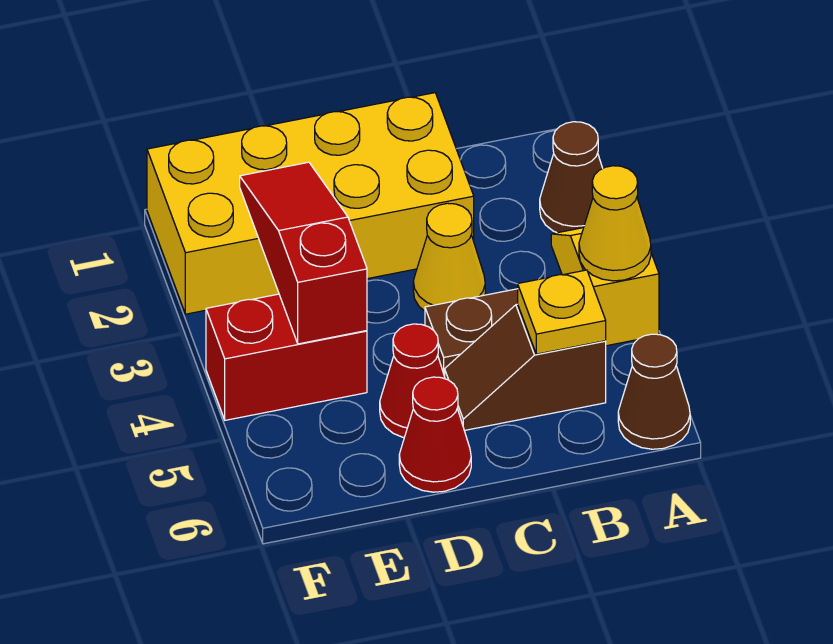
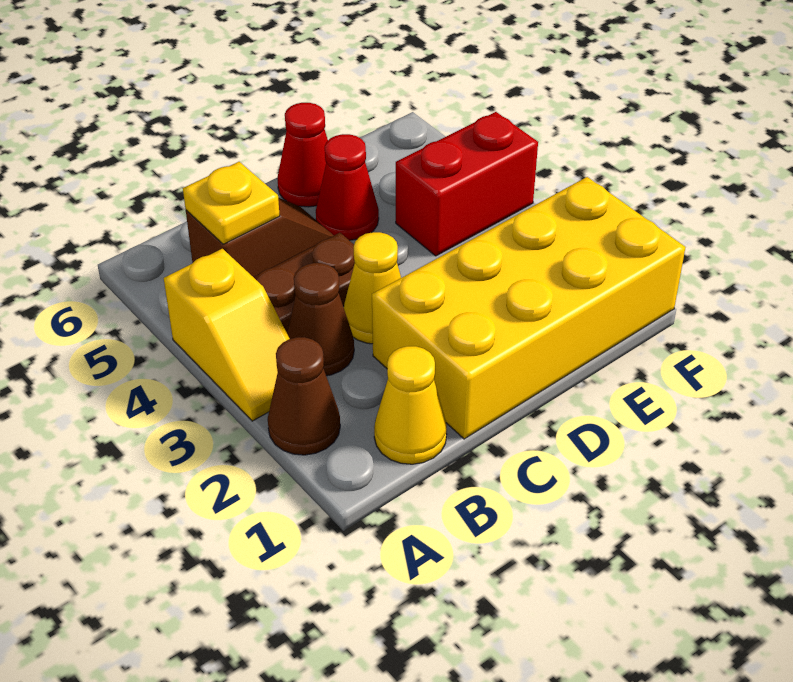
yellow cone A4 level 2 -> yellow cone B1 level 1
brown cone A6 level 1 -> brown cone B3 level 1
red slope E2:E4 level 2 top 4 -> none

